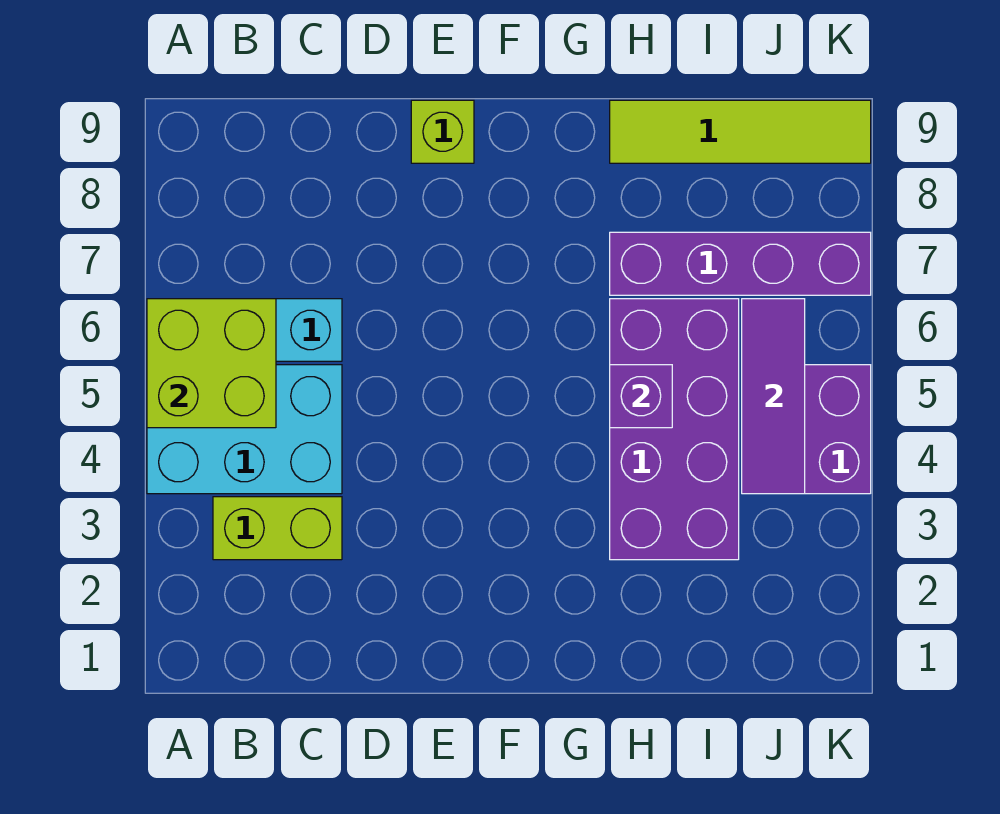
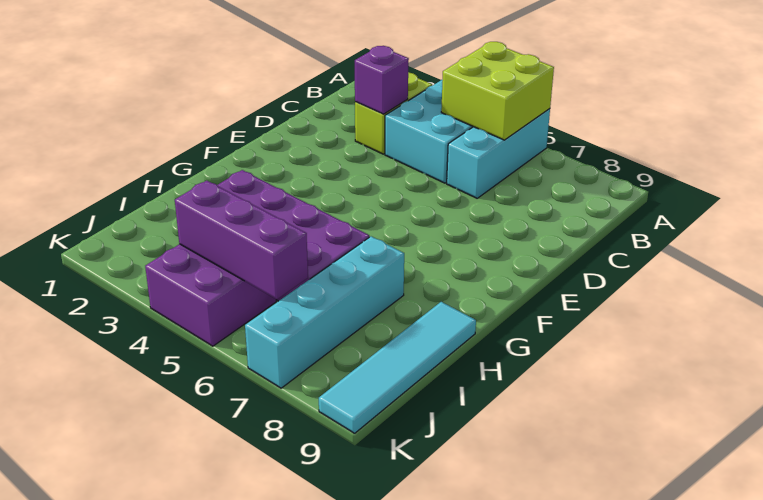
lime brick E9 level 1 -> none
purple brick H5 level 2 -> purple brick C3 level 2
purple brick H7:K7 level 1 -> cyan brick H7:K7 level 1
lime tile H9:K9 level 1 -> cyan tile H9:K9 level 1
purple tile J4:J6 level 2 -> purple brick J4:J6 level 2

